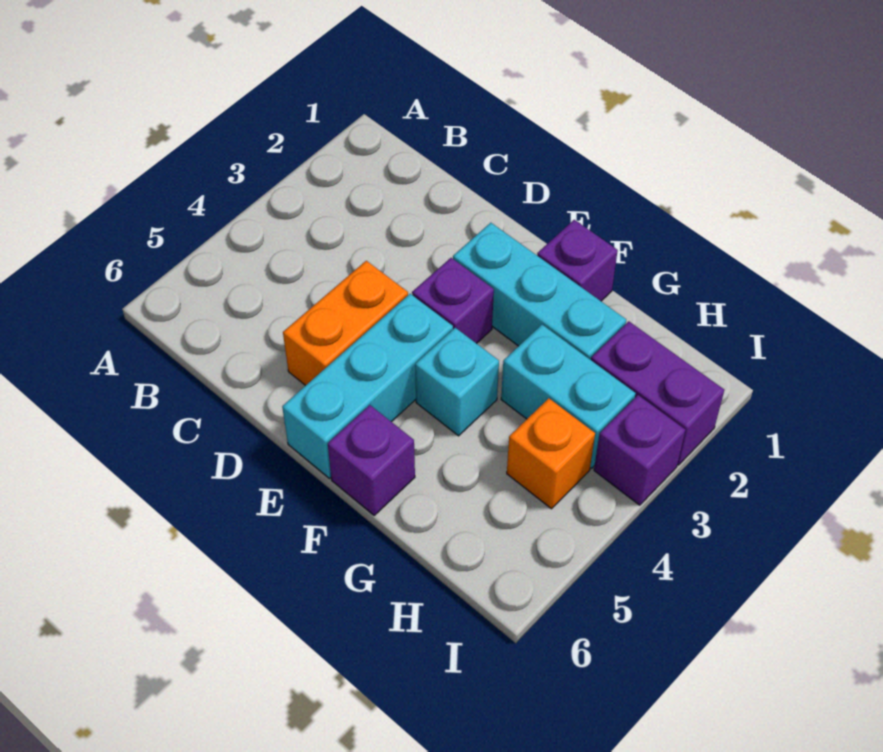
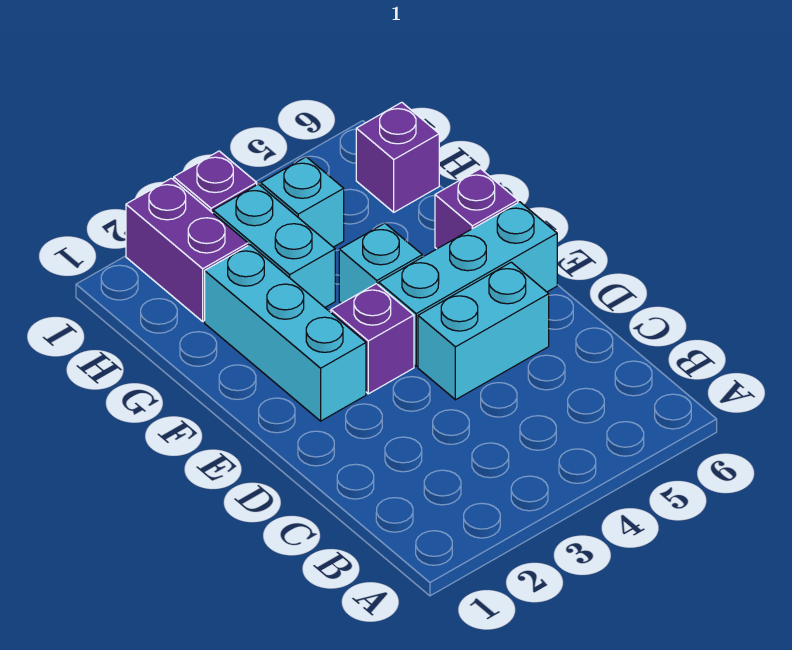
orange brick D4:D5 level 1 -> cyan brick D4:D5 level 1
purple brick F1 level 1 -> purple brick H6 level 1
orange brick H4 level 1 -> cyan brick H4 level 1

